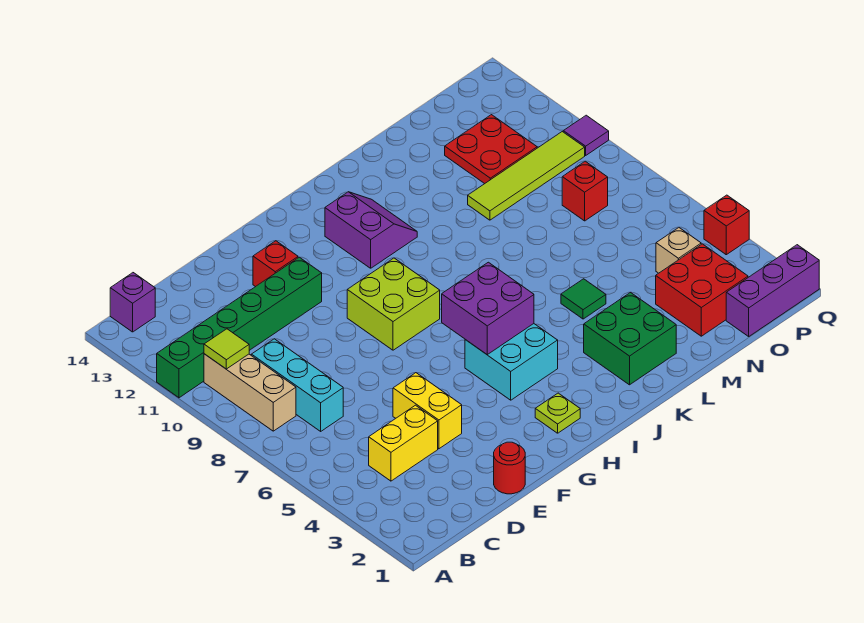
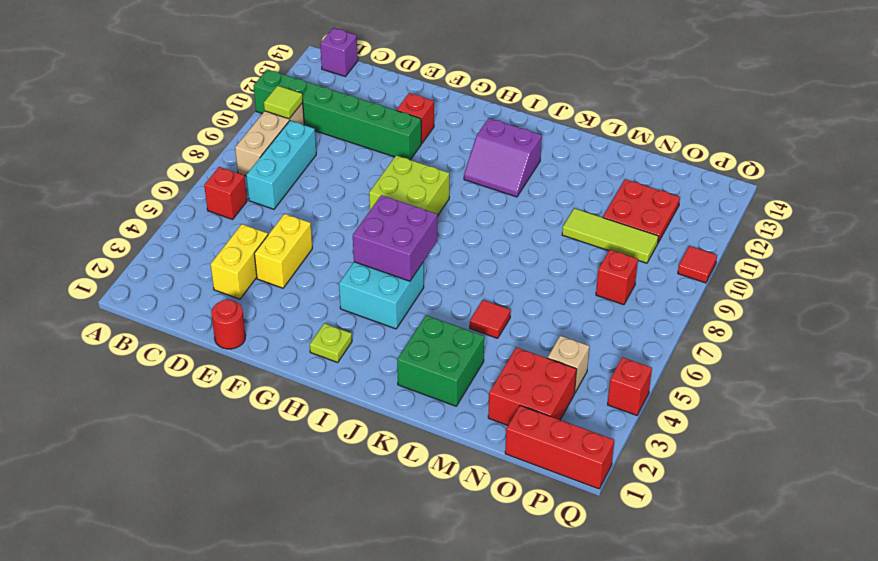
none -> red brick B6 level 1
yellow brick C4:D4 level 1 -> yellow brick D3:D4 level 1
purple slope I11:J12 level 1 top I -> purple slope I11:J12 level 1 top 12
green tile L5 level 1 -> red tile L5 level 1
lime tile M10:P10 level 1 -> lime tile M10:O10 level 1
purple brick O1:Q1 level 1 -> red brick O1:Q1 level 1
purple tile Q10 level 1 -> red tile Q10 level 1

